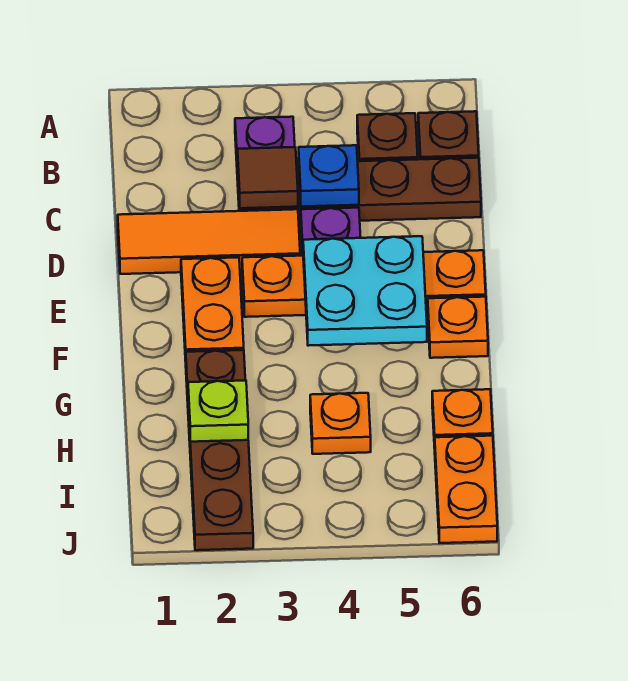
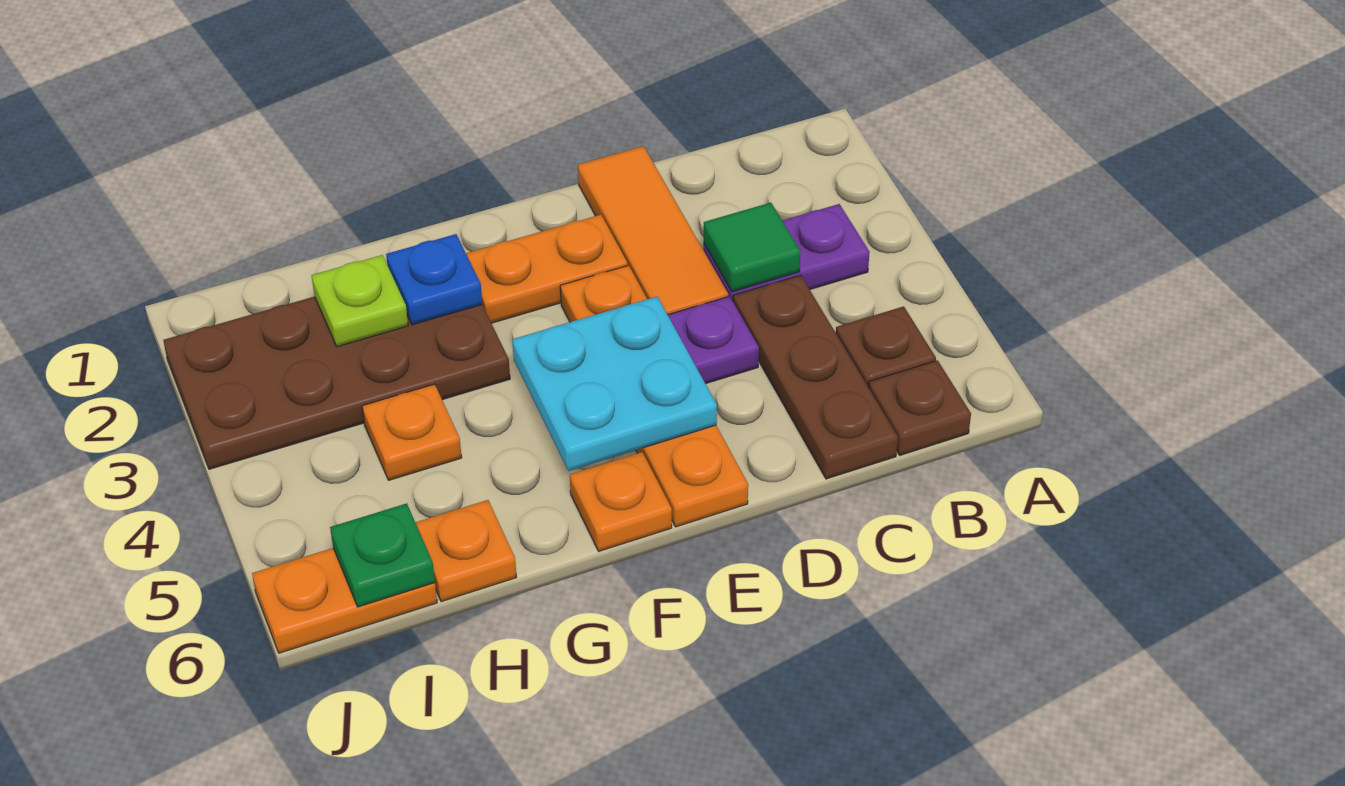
brown tile C3 level 2 -> green tile C3 level 2
blue plate C4 level 2 -> blue plate G2 level 2
brown plate G2:J2 level 1 -> brown plate G2:J3 level 1
none -> green plate I6 level 2

